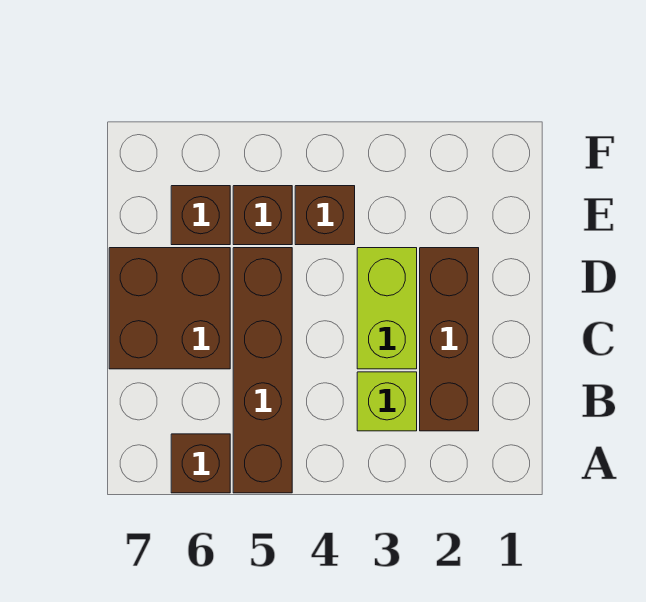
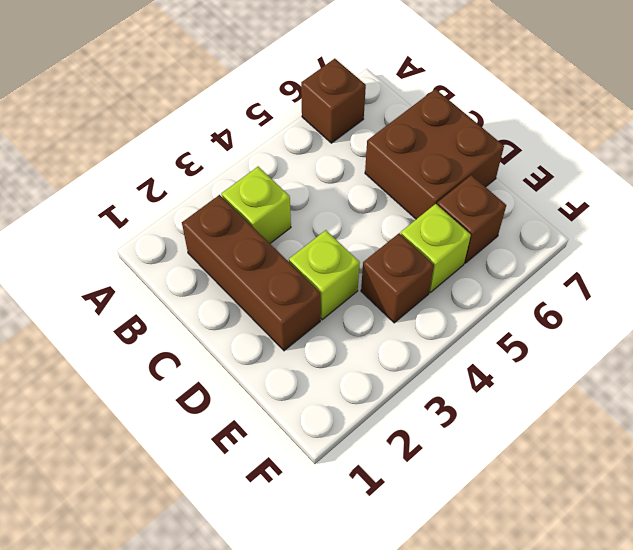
brown brick A5:D5 level 1 -> none
lime brick C3:D3 level 1 -> lime brick D3 level 1
brown brick E5 level 1 -> lime brick E5 level 1

